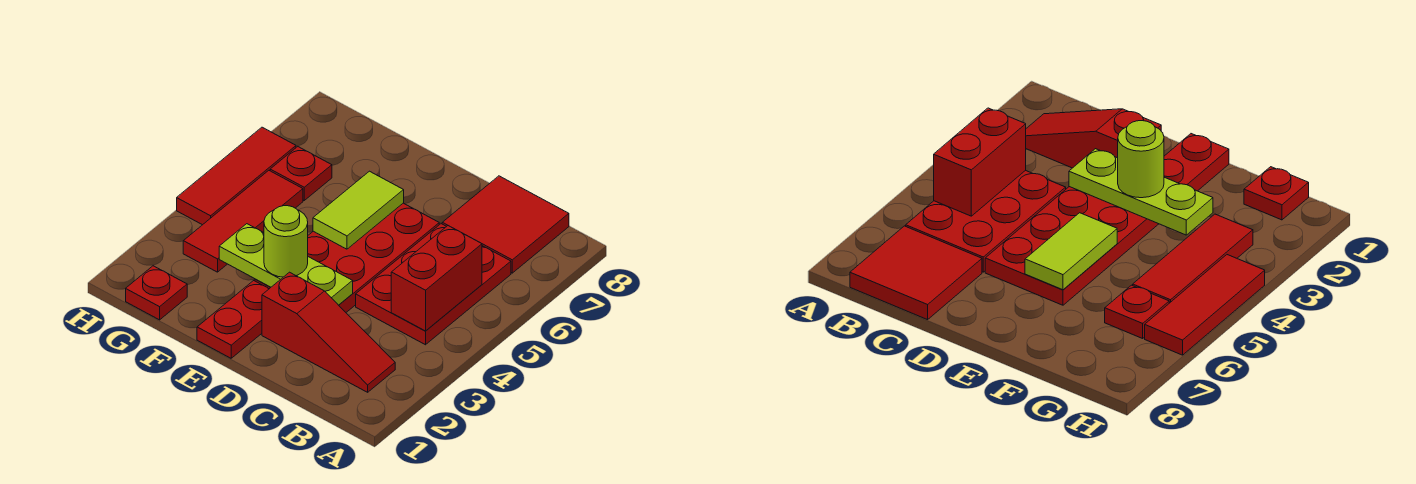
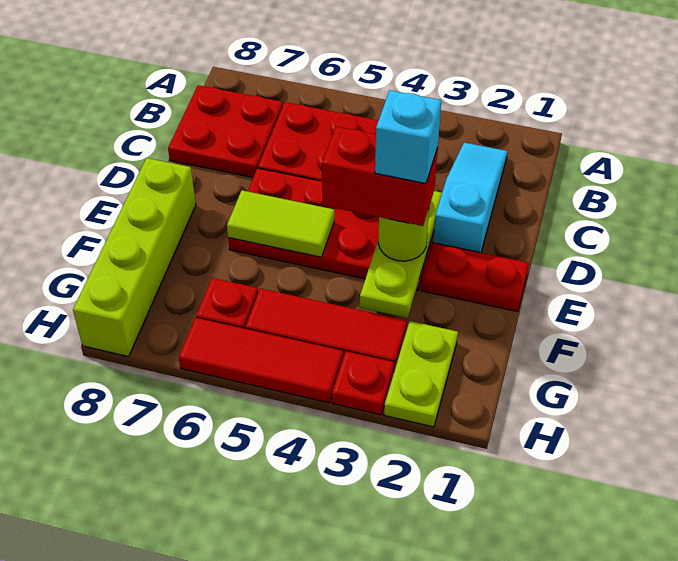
red slope B2:D2 level 1 top D -> cyan slope B2:D2 level 1 top D
red brick B4:B5 level 2 -> red brick E3:E4 level 4
red tile B7:C8 level 1 -> red plate B7:C8 level 1
none -> cyan brick E3 level 5
none -> lime brick E8:H8 level 1
red plate G1 level 1 -> red plate H3 level 1
none -> lime plate G2:H2 level 1

